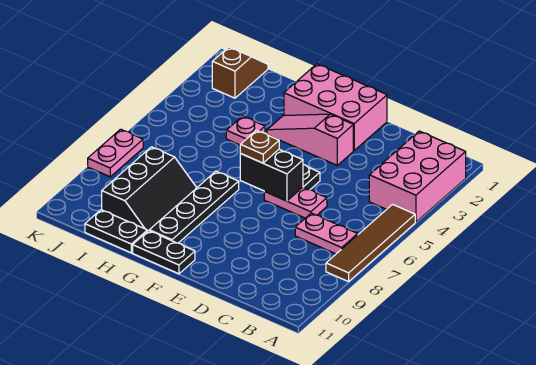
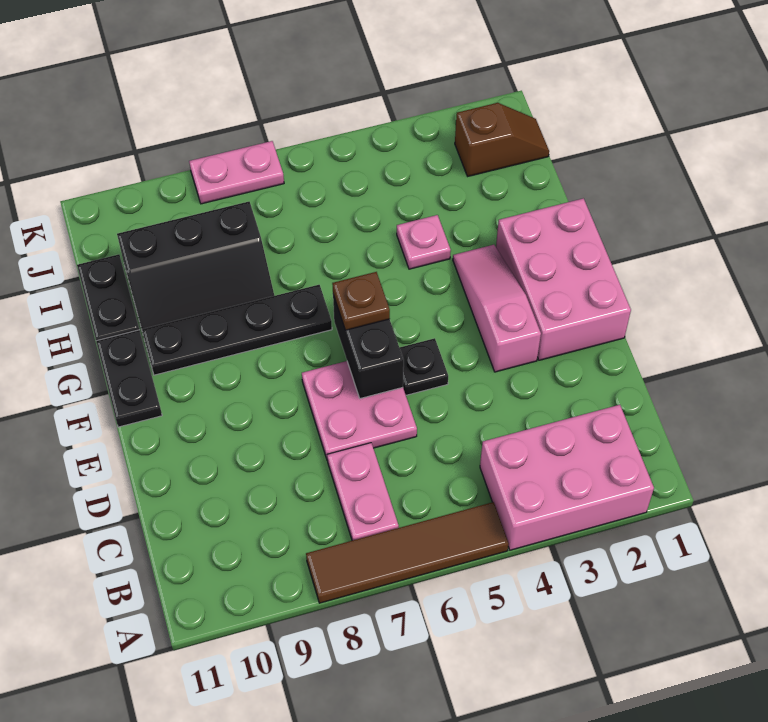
pink plate D6:E6 level 1 -> pink plate D6:E7 level 1

